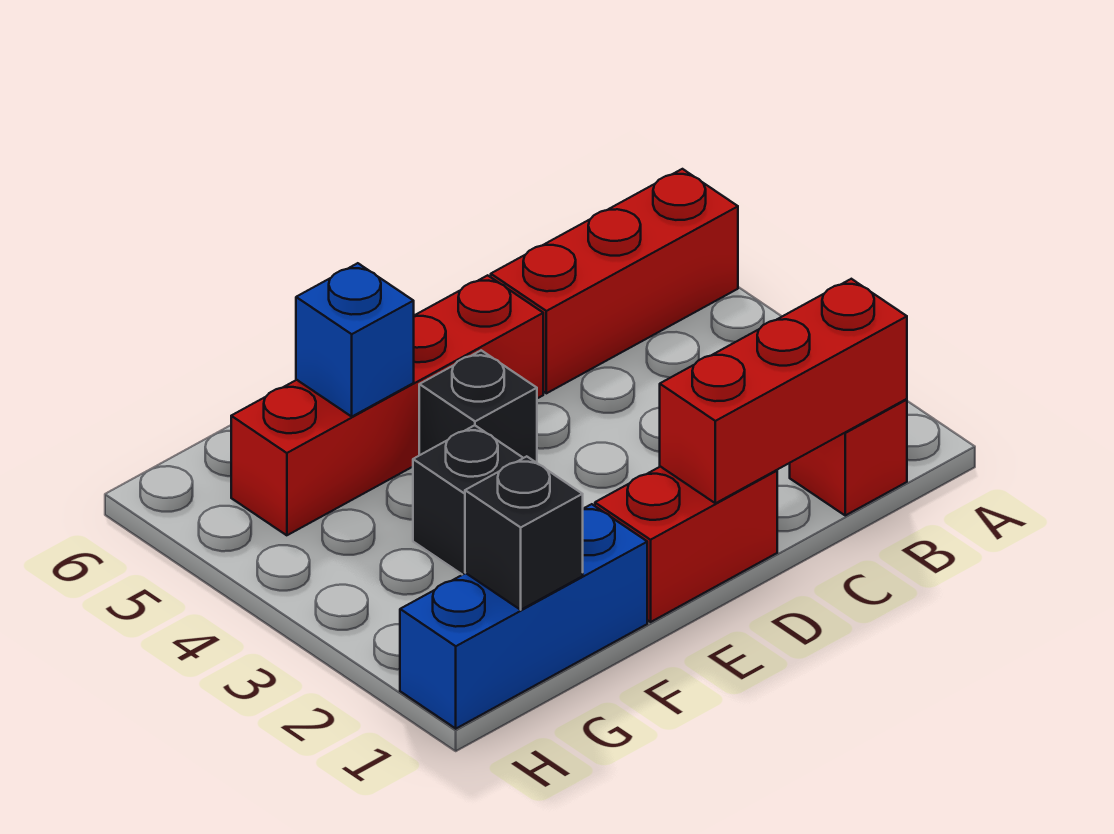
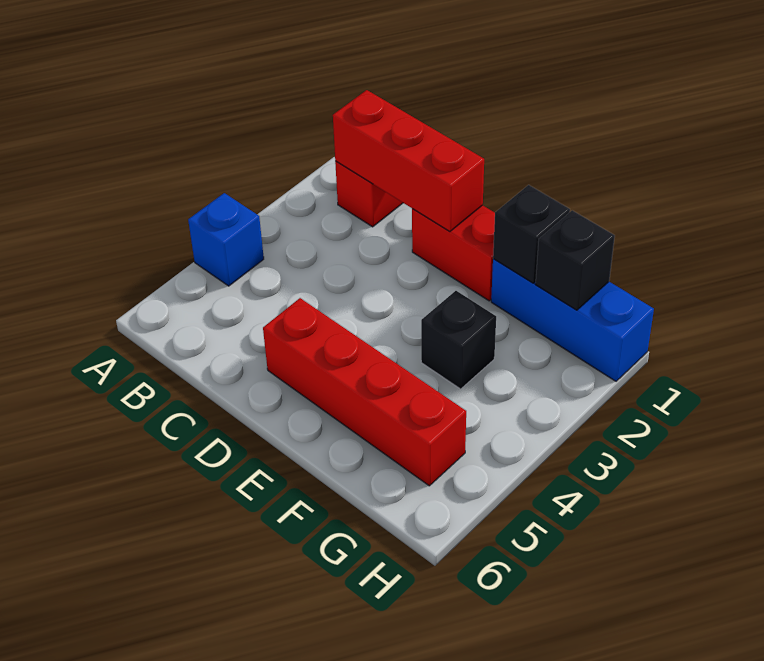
red brick A5:C5 level 1 -> none
black brick E4 level 1 -> black brick F1 level 2
blue brick F5 level 2 -> blue brick A4 level 1

